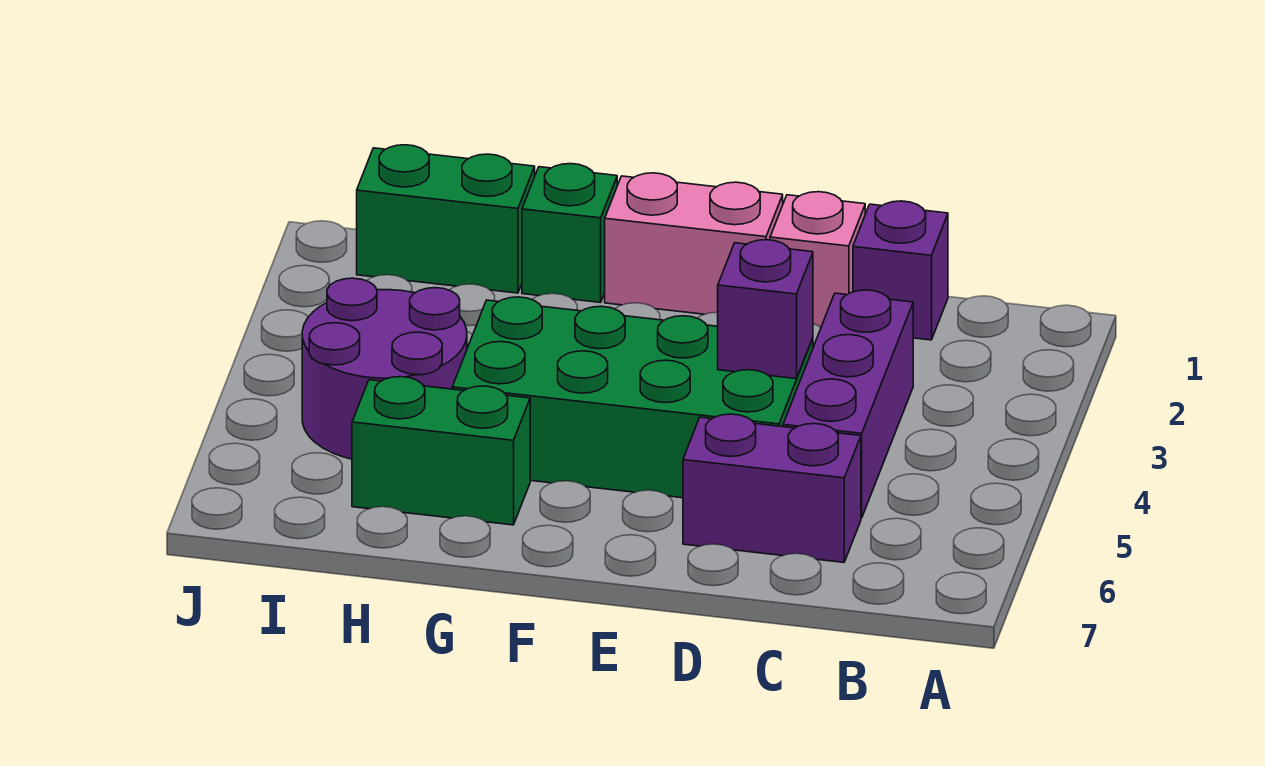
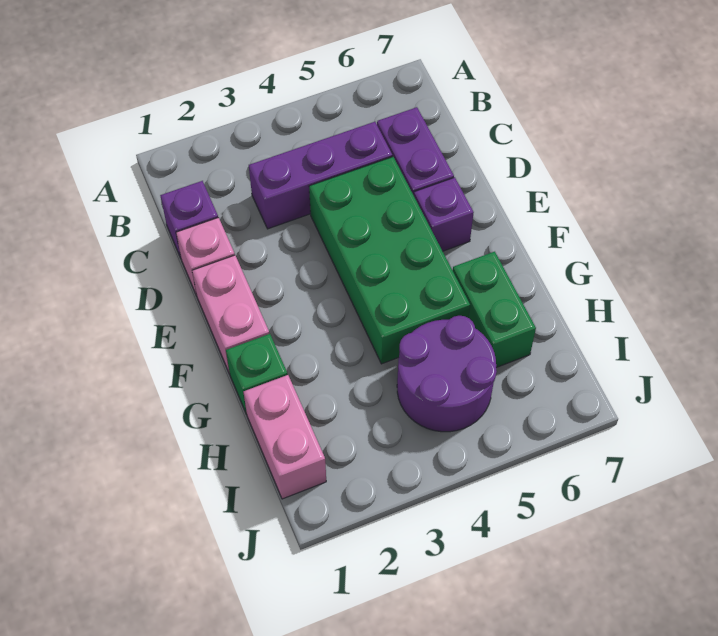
purple brick D4 level 2 -> purple brick E6 level 1
green brick H1:I1 level 1 -> pink brick H1:I1 level 1

